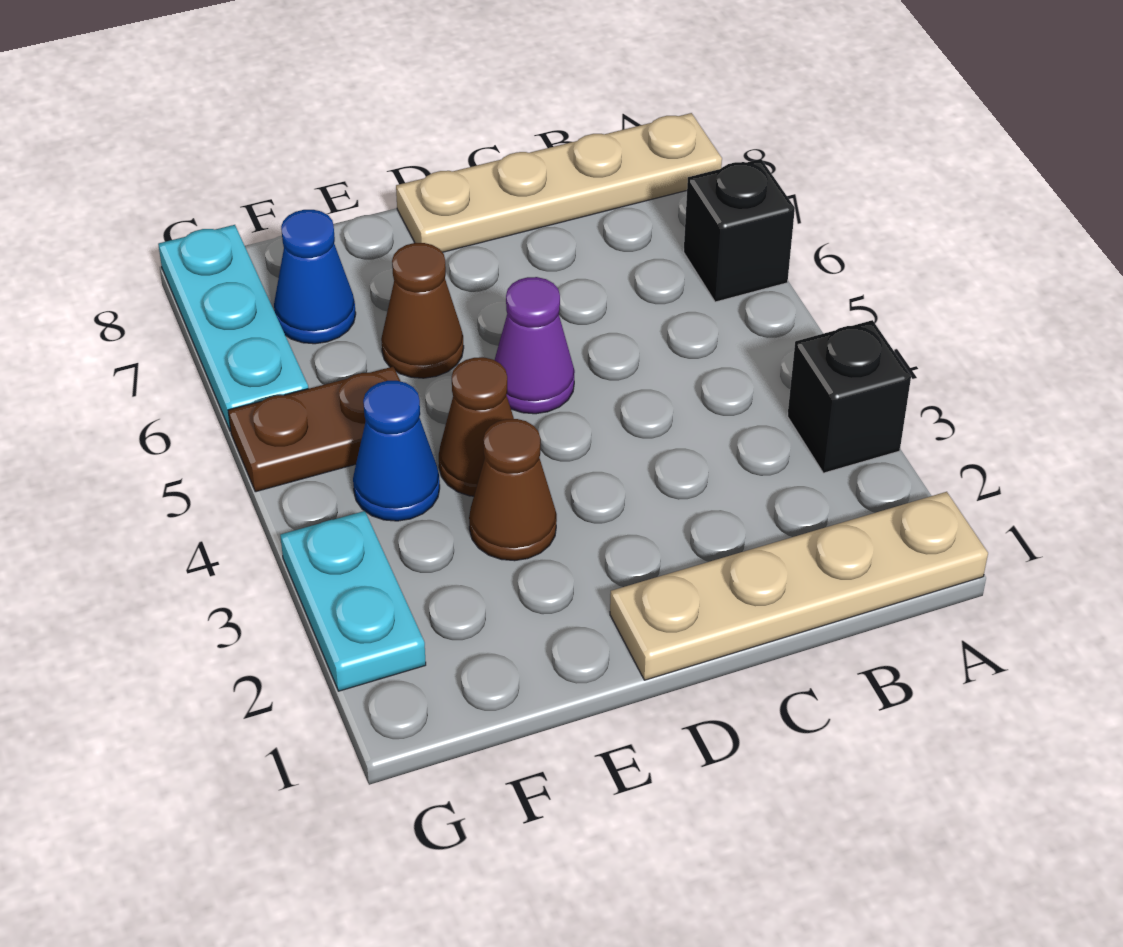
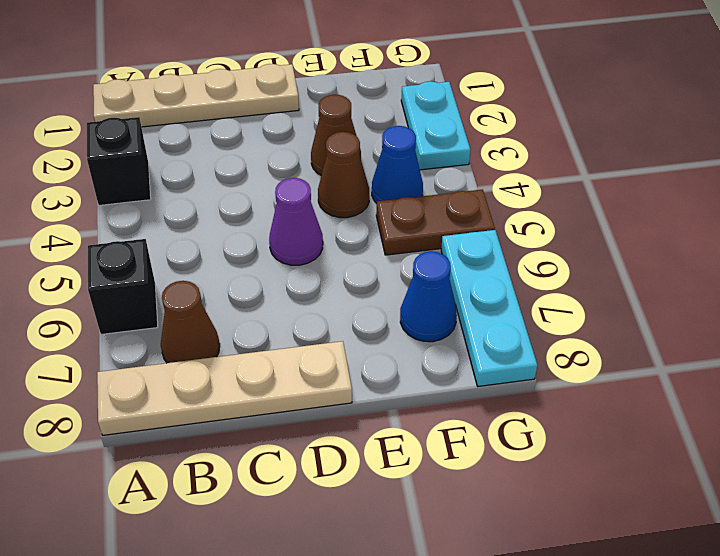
brown cone E6 level 1 -> brown cone B7 level 1

